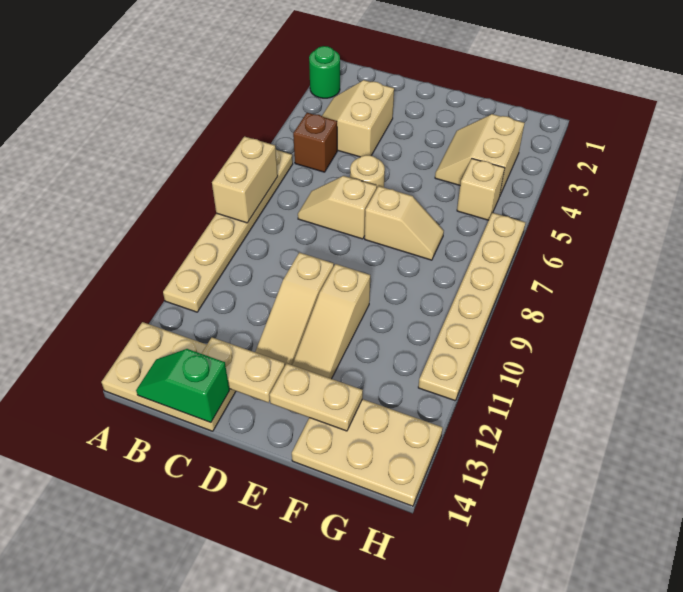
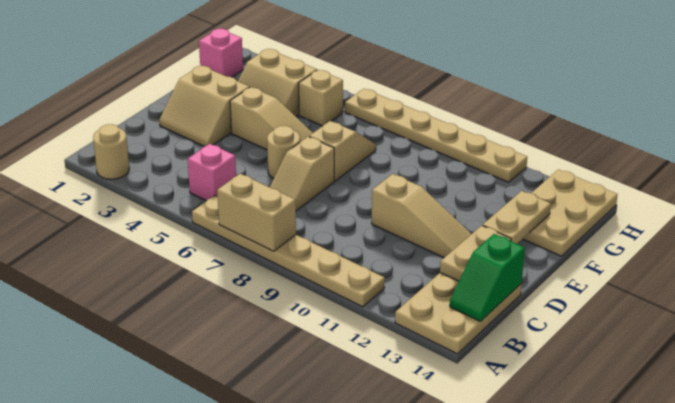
green round brick A2 level 1 -> tan round brick A2 level 1
tan slope B3:C4 level 1 top C -> tan slope D2:E3 level 1 top E
brown brick B5 level 1 -> pink brick B5 level 1
tan slope E10:E12 level 1 top 10 -> tan slope E4:E6 level 1 top 4
none -> pink brick G1 level 1

